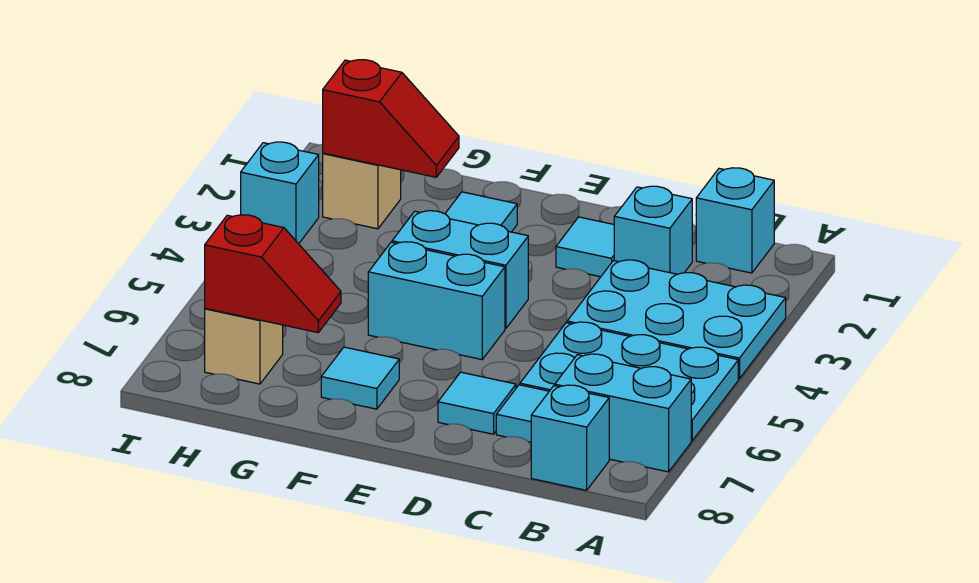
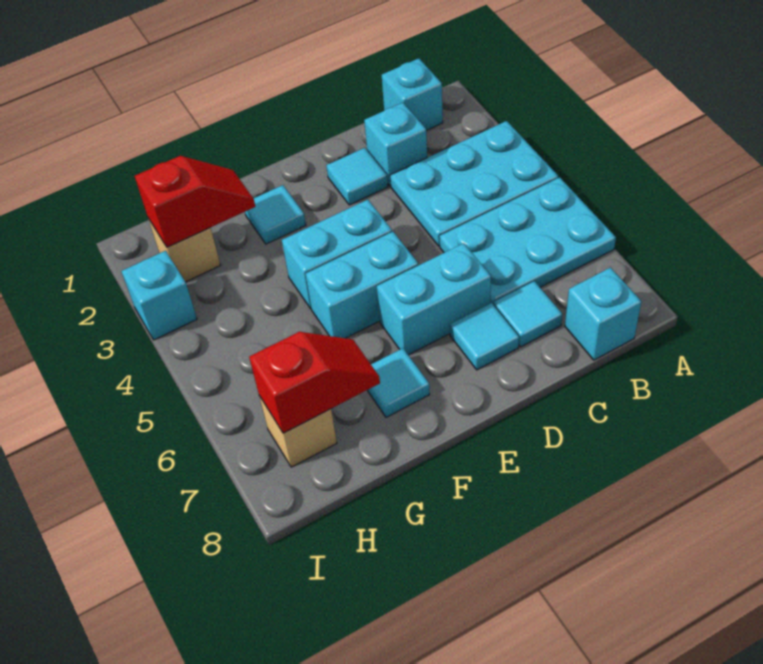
cyan brick A7:B7 level 1 -> cyan brick D6:E6 level 1

